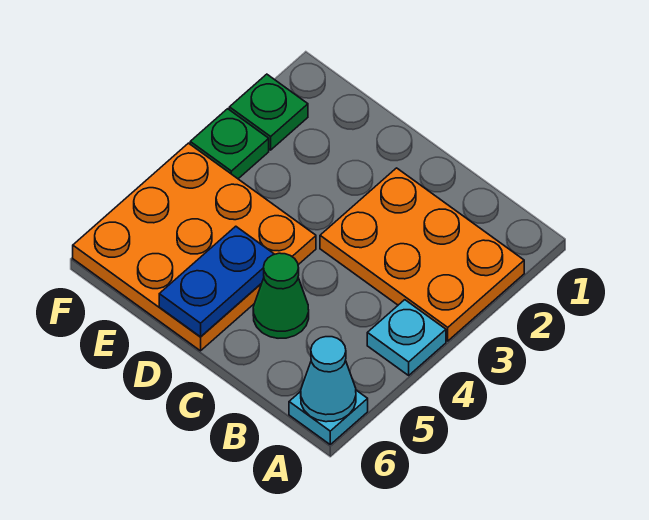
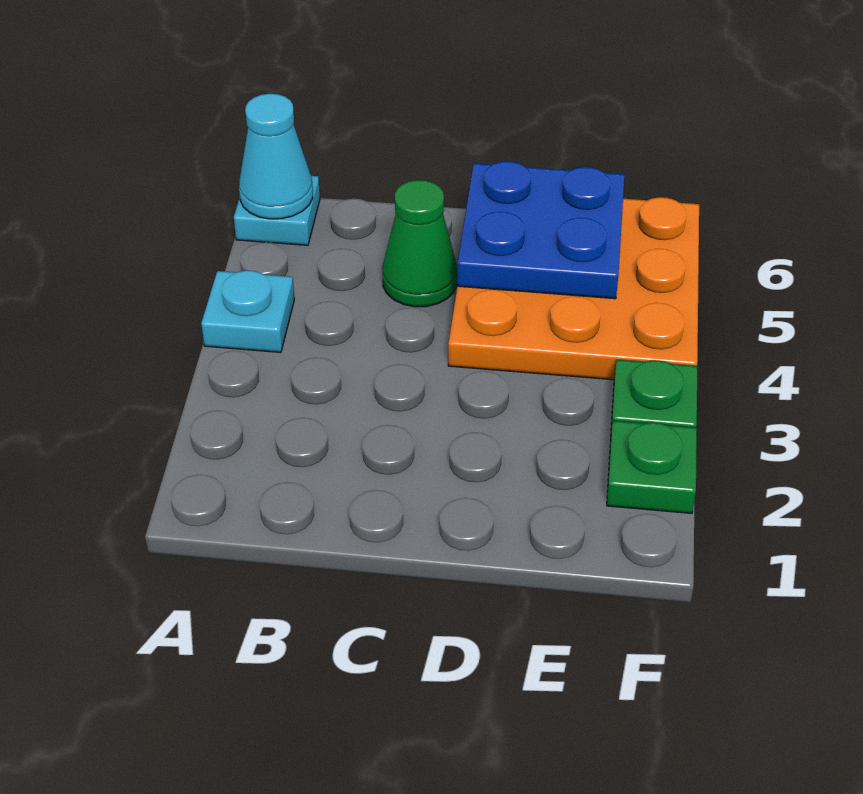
orange plate A2:C3 level 1 -> none
blue plate D5:D6 level 2 -> blue plate D5:E6 level 2

